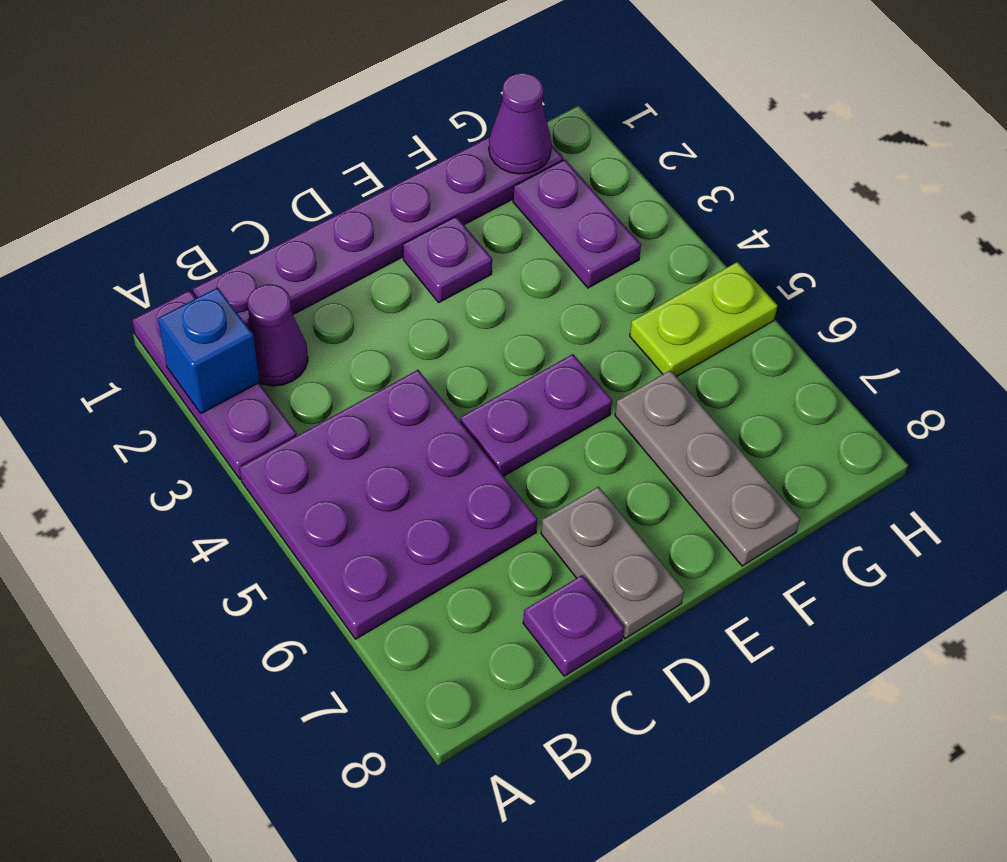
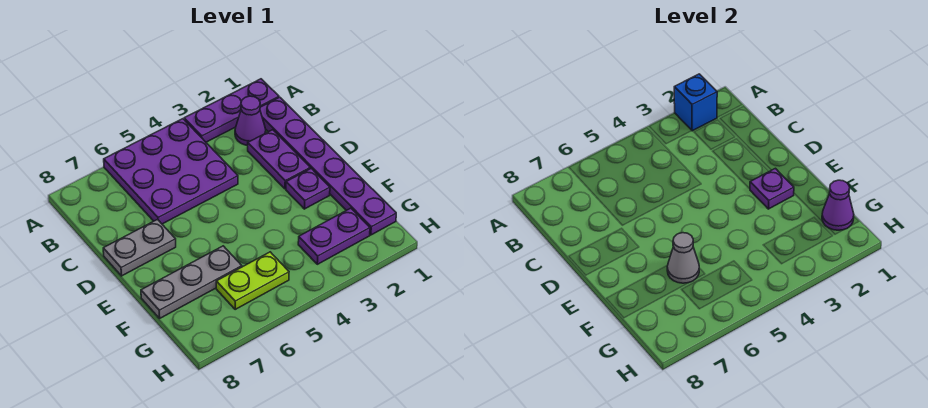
purple plate C8 level 1 -> purple plate E2 level 2
purple plate D5:E5 level 1 -> purple plate C2:D2 level 1
none -> grey cone F6 level 2
lime plate G5:H5 level 1 -> lime plate G5:G6 level 1

